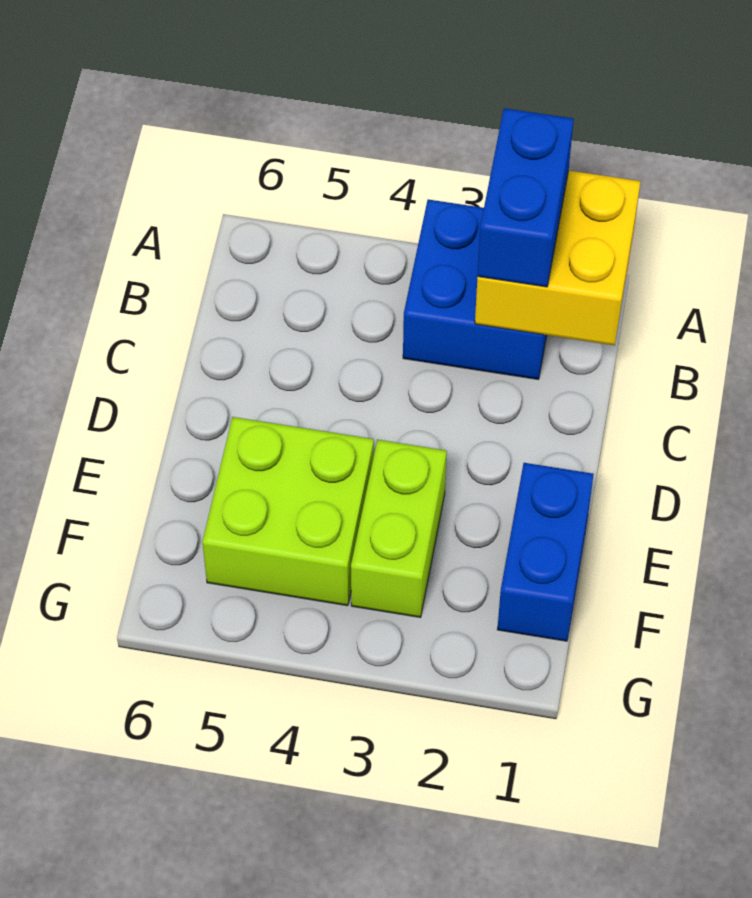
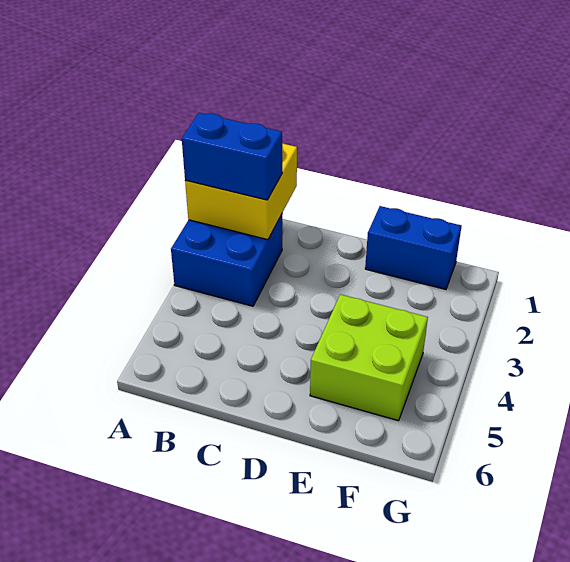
lime brick E3:F3 level 1 -> none

